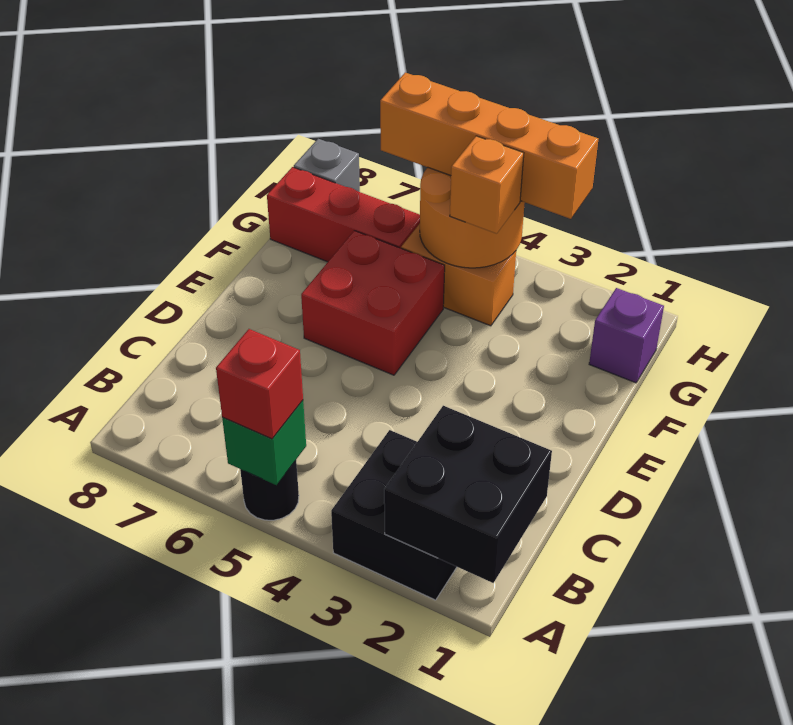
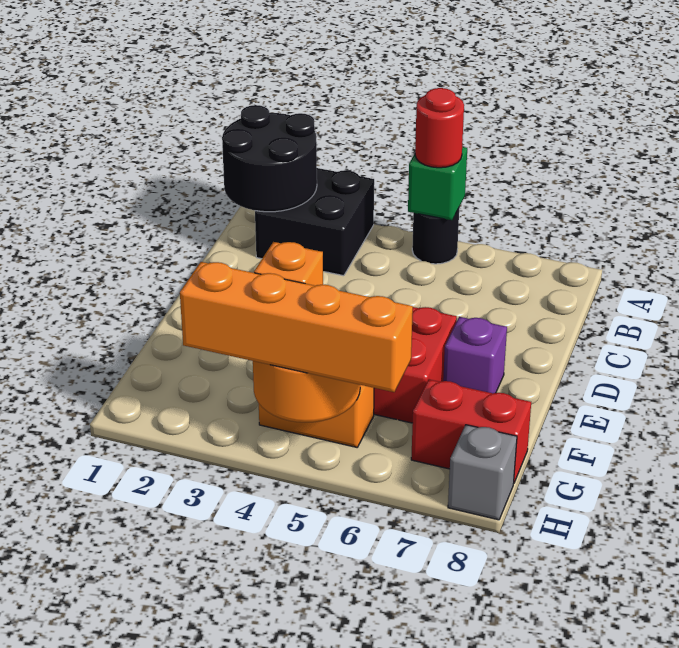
black brick A1:B2 level 2 -> black round brick A1:B2 level 2
red brick A5 level 3 -> red round brick A5 level 3
purple brick G1 level 1 -> purple brick E7 level 1
red brick G6:G8 level 1 -> red brick G7:G8 level 1

